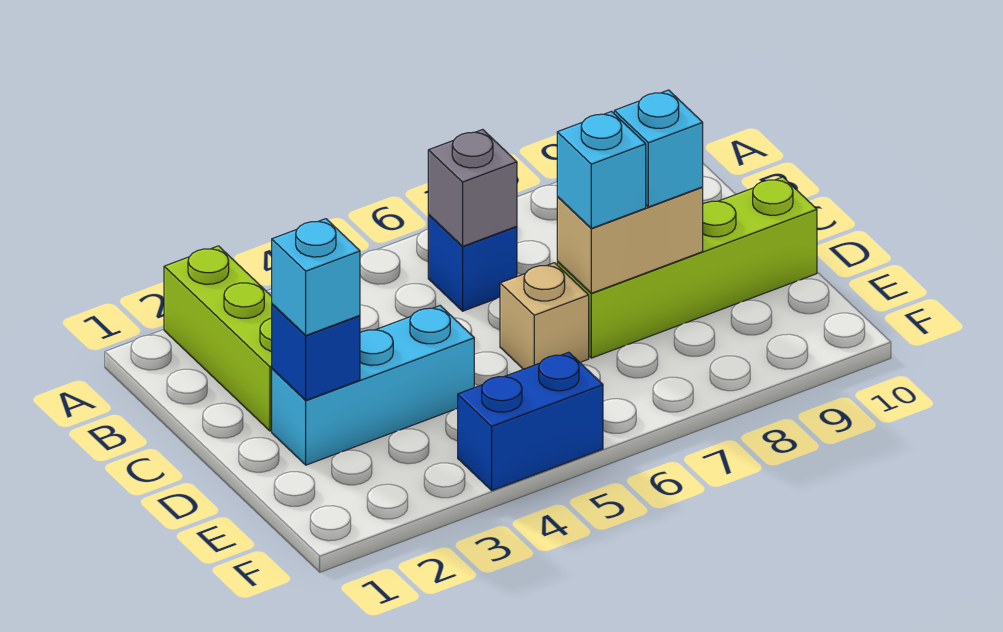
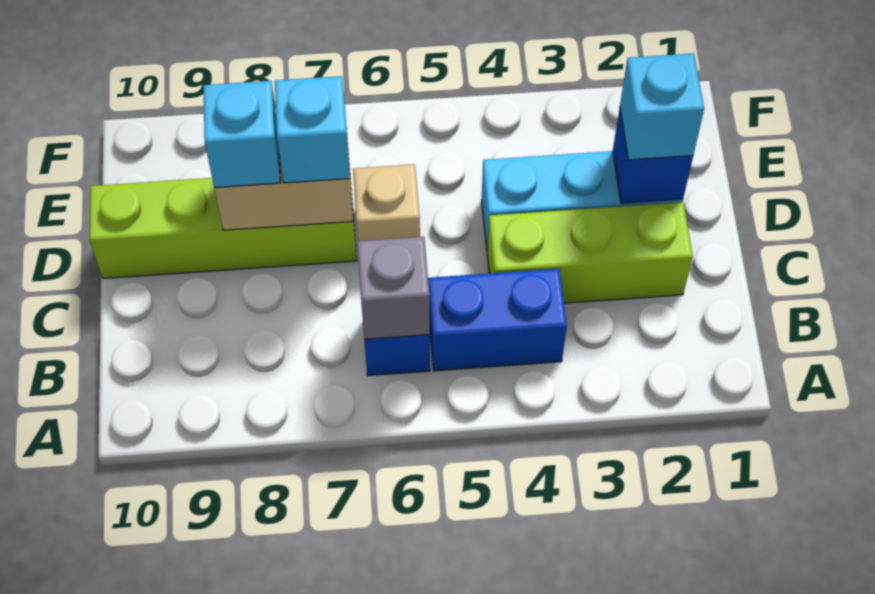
lime brick A2:C2 level 1 -> lime brick C2:C4 level 1
blue brick F4:F5 level 1 -> blue brick B4:B5 level 1

